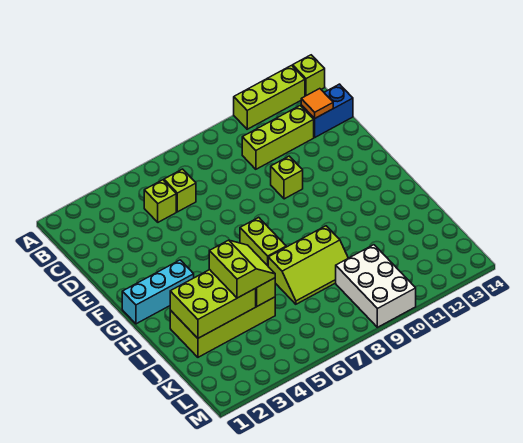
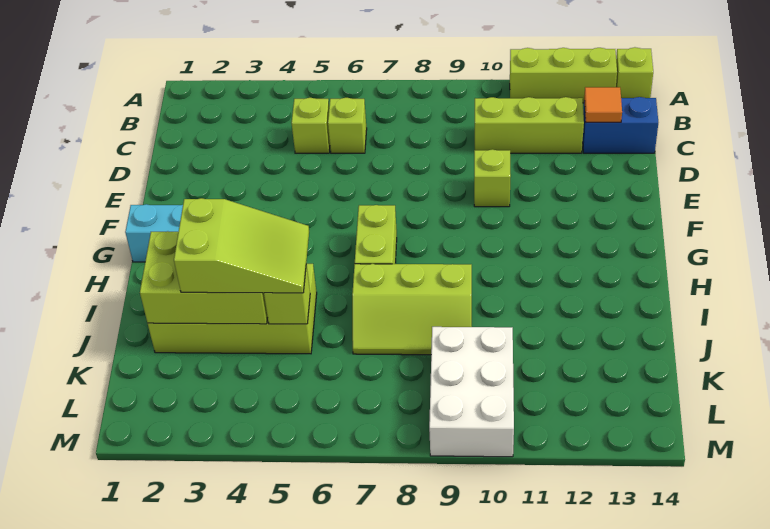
lime slope I4:J5 level 3 top 4 -> lime slope I3:J5 level 3 top 3

